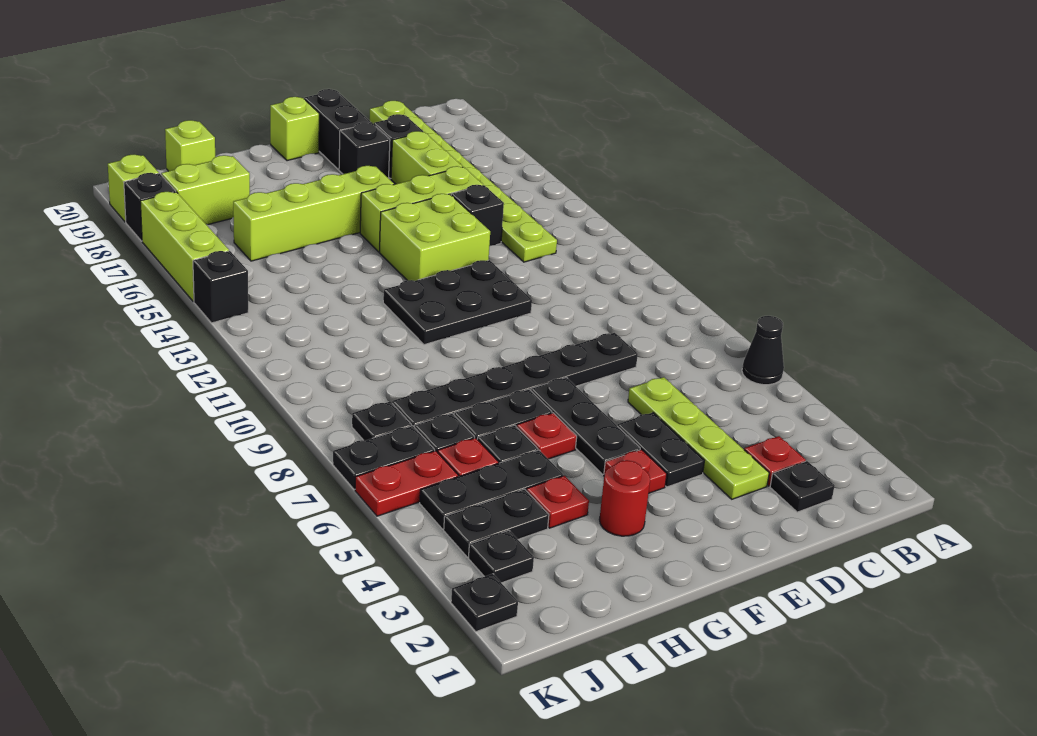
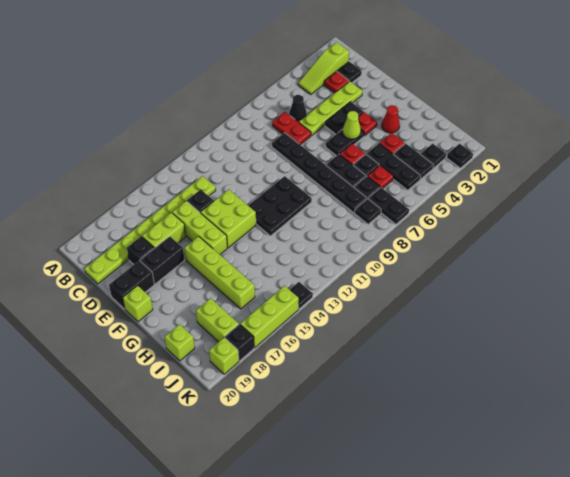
black cone A6 level 1 -> black cone C6 level 1
none -> lime slope B2:B4 level 1 top 2
black plate E11:G12 level 1 -> black plate F10:G12 level 1
black brick E18 level 1 -> black brick E17:E18 level 1
black plate F5:F7 level 1 -> black plate F5:F6 level 1
none -> lime cone F5 level 2
red round brick G3 level 1 -> red cone G3 level 1
red plate J6:K6 level 1 -> red plate C7:D7 level 1
black brick K14 level 1 -> black plate K14 level 1

